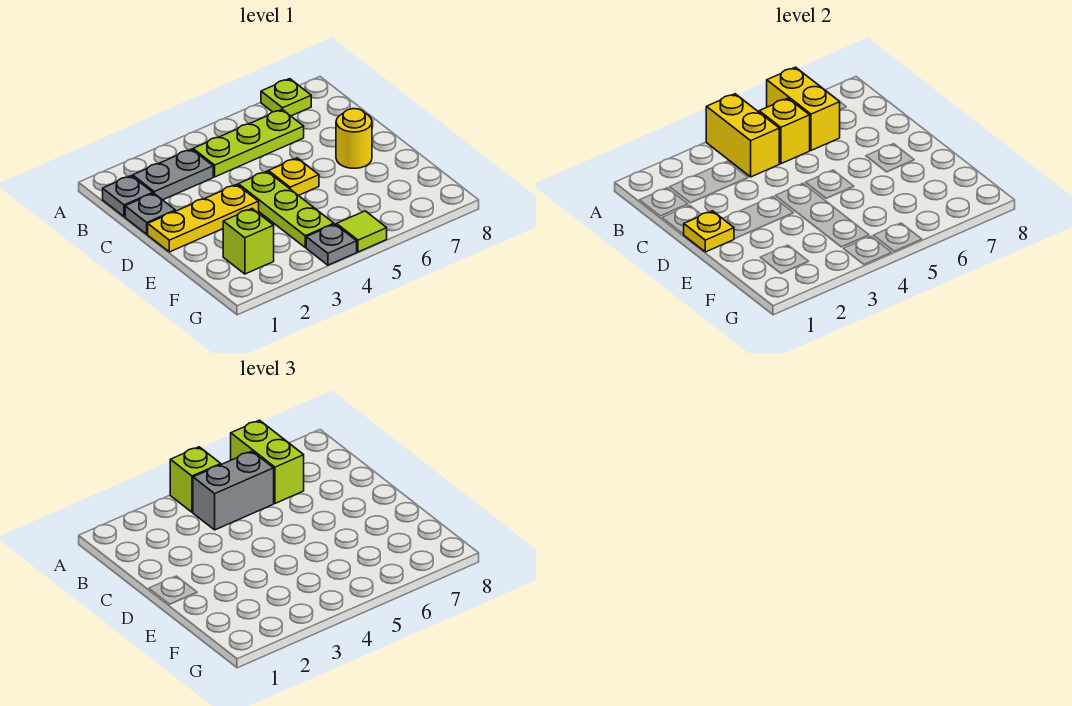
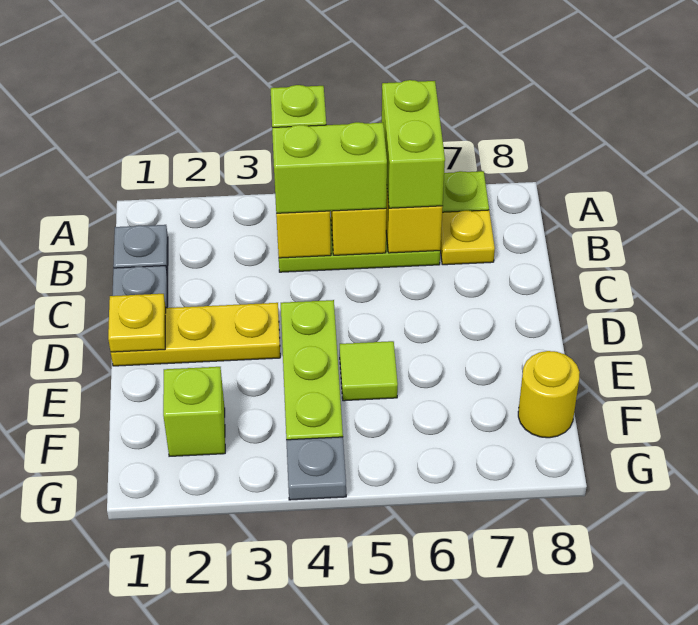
grey plate B2:B3 level 1 -> none
grey brick B4:B5 level 3 -> lime brick B4:B5 level 3
yellow plate D5 level 1 -> yellow plate B7 level 1
yellow round brick D7 level 1 -> yellow round brick F8 level 1
lime tile G5 level 1 -> lime tile E5 level 1

